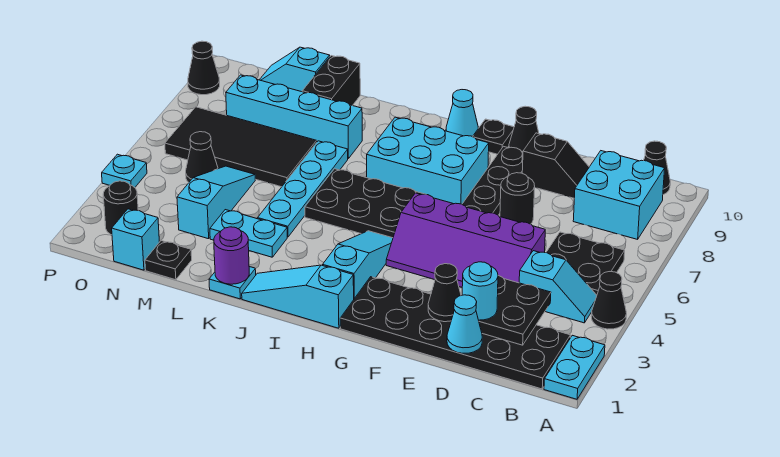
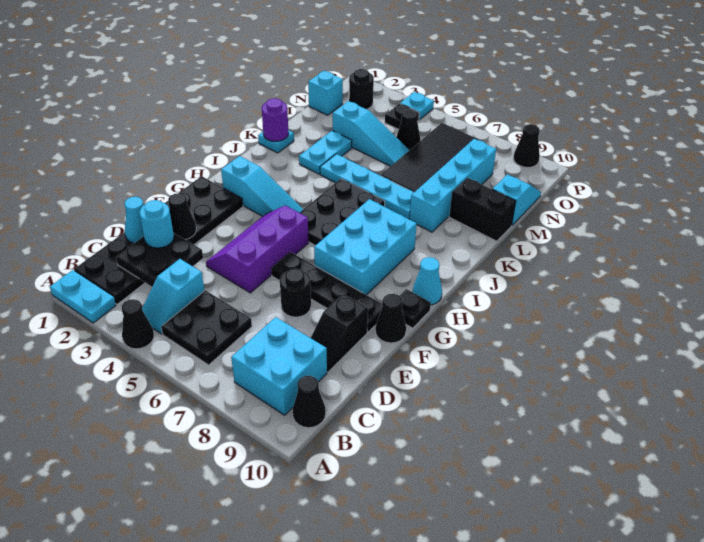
purple slope D4:G5 level 1 top 5 -> purple slope E4:G5 level 1 top 5
cyan slope H1:J1 level 1 top H -> none
black plate M1 level 1 -> black plate O4 level 1

